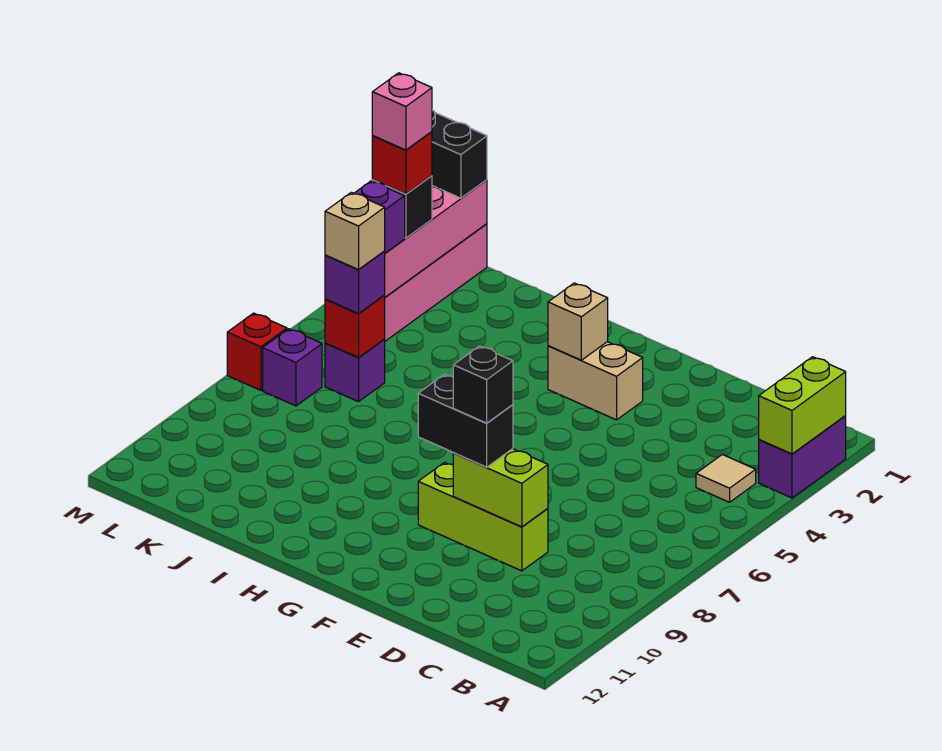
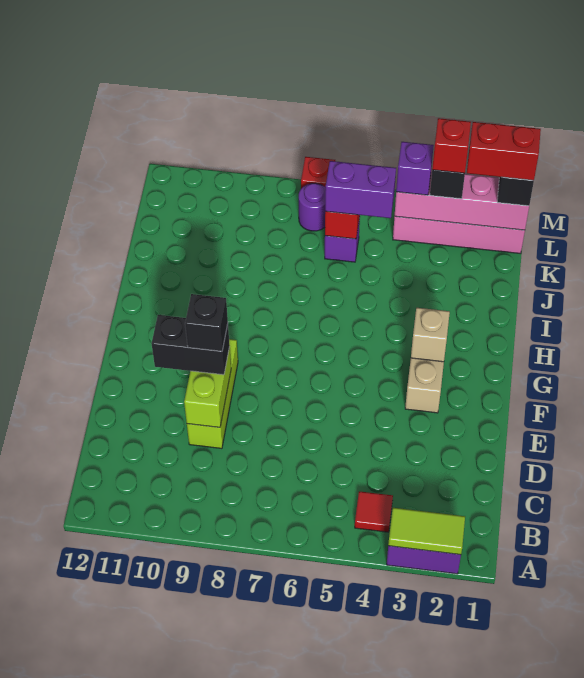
lime brick A2:A3 level 2 -> lime tile A2:A3 level 2
tan tile B4 level 1 -> red tile B4 level 1
black brick E9:F9 level 3 -> black brick E9:E10 level 3
purple brick K6 level 3 -> purple brick K5:K6 level 3
tan brick K6 level 4 -> none
none -> red brick L1:L2 level 4
pink brick L3 level 5 -> none
purple brick L7 level 1 -> purple round brick L7 level 1

